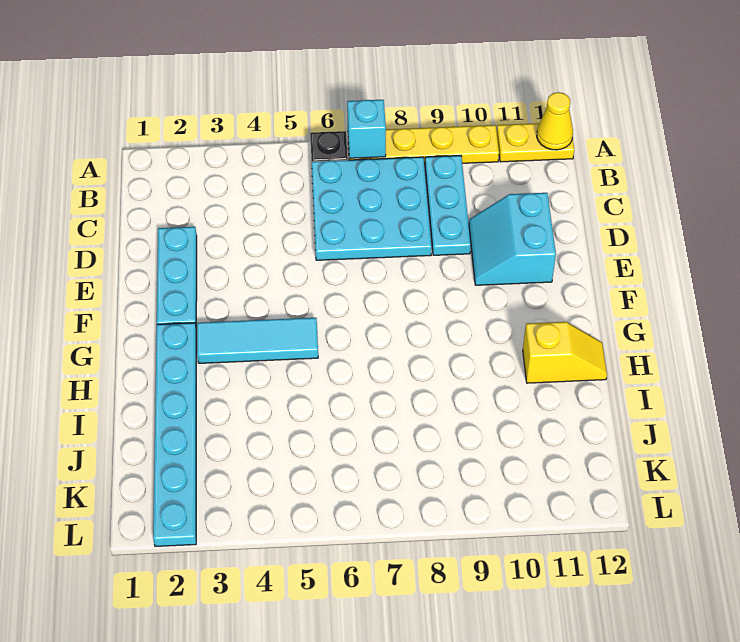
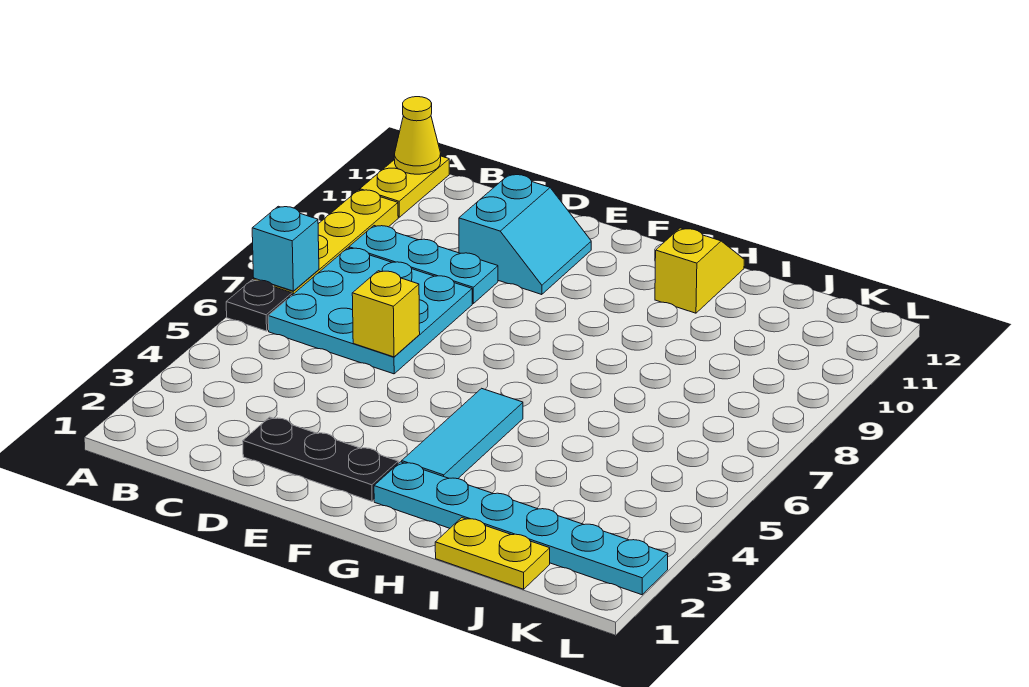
cyan plate D2:F2 level 1 -> black plate D2:F2 level 1
none -> yellow brick D6 level 2
cyan slope D10:E11 level 1 top 11 -> cyan slope D10:E11 level 1 top D
none -> yellow plate I1:J1 level 1

